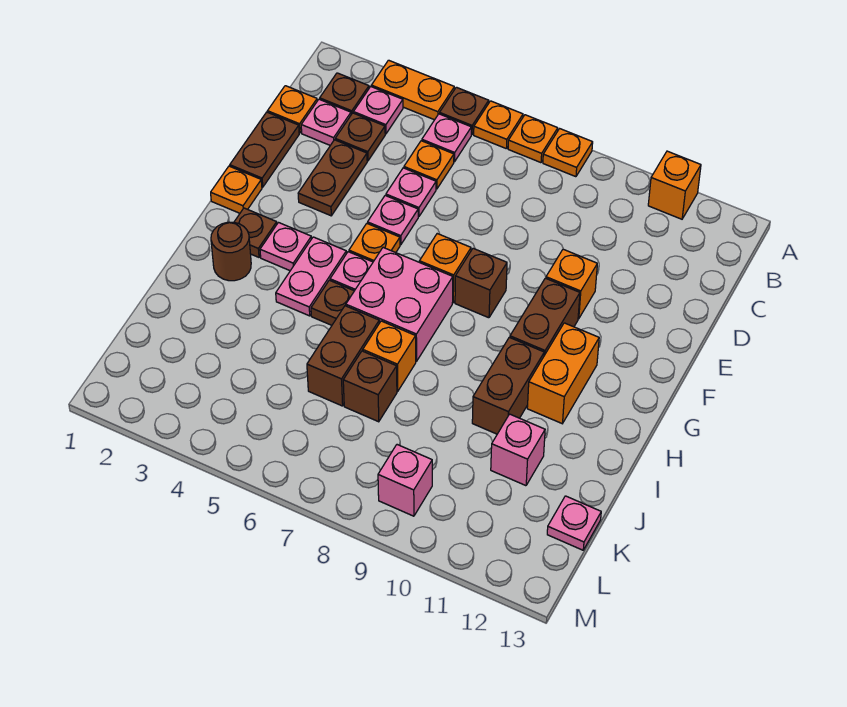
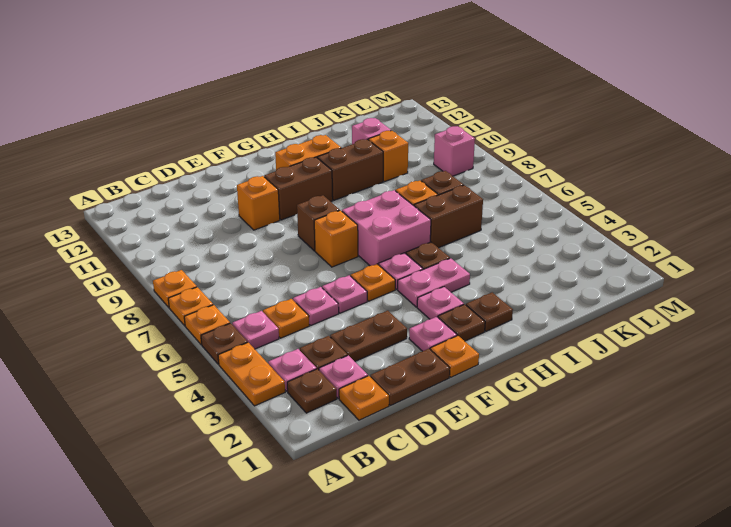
orange brick A11 level 1 -> orange brick J10 level 1
brown round brick H2 level 1 -> brown plate H2 level 1
pink plate K13 level 1 -> pink plate F2 level 1

